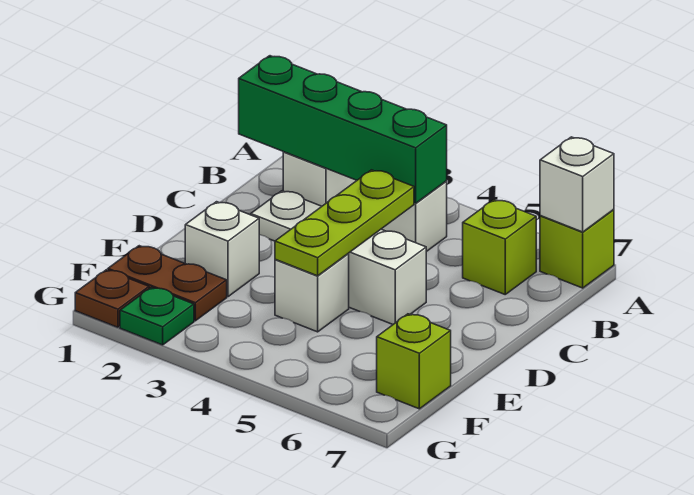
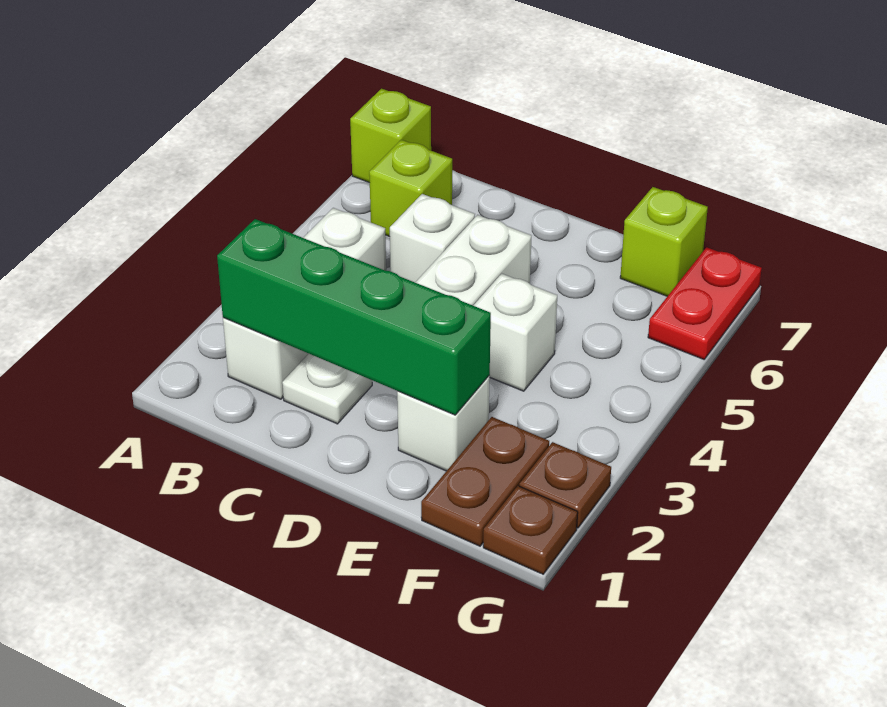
white brick A7 level 2 -> white brick C5 level 1
green brick B1:B4 level 2 -> green brick B2:E2 level 2
lime plate C4:E4 level 2 -> none
green plate G2 level 1 -> brown plate G2 level 1
none -> red plate G6:G7 level 1

